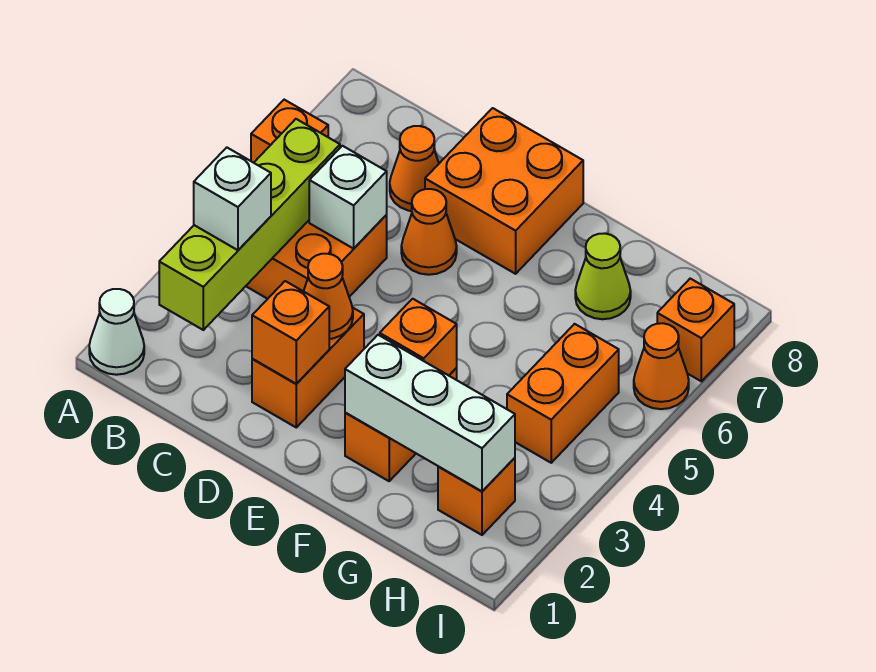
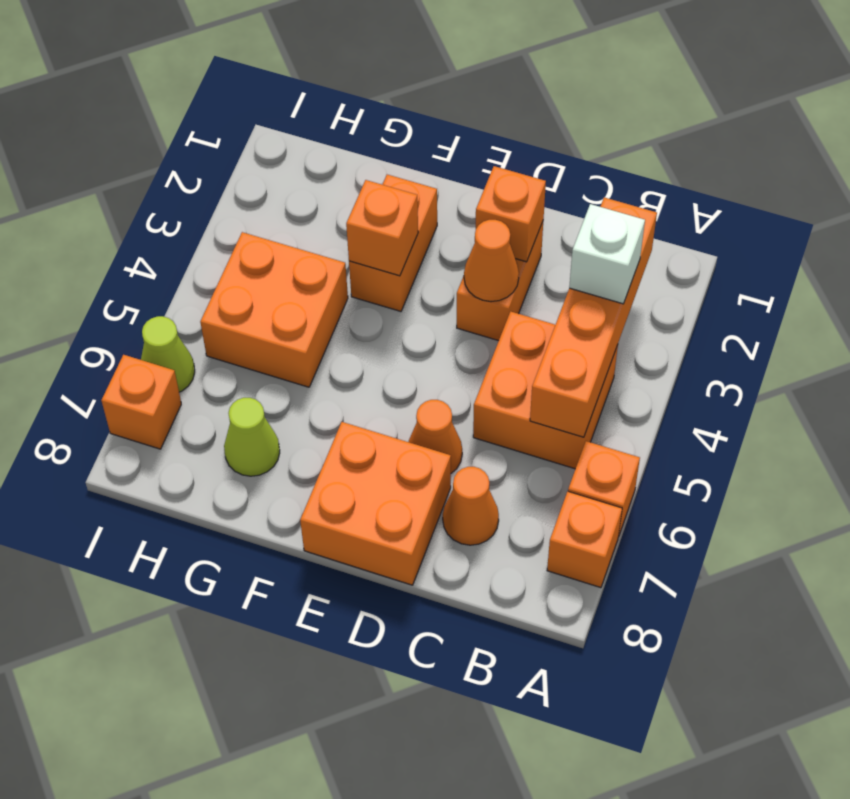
white cone A1 level 1 -> none
lime brick B2:B5 level 2 -> orange brick B2:B5 level 2
white brick C5 level 2 -> none
white brick F2:H2 level 2 -> none
orange brick H2 level 1 -> orange brick A7 level 1
orange brick H4:H5 level 1 -> orange brick G4:H5 level 1
orange cone I6 level 1 -> lime cone I6 level 1

